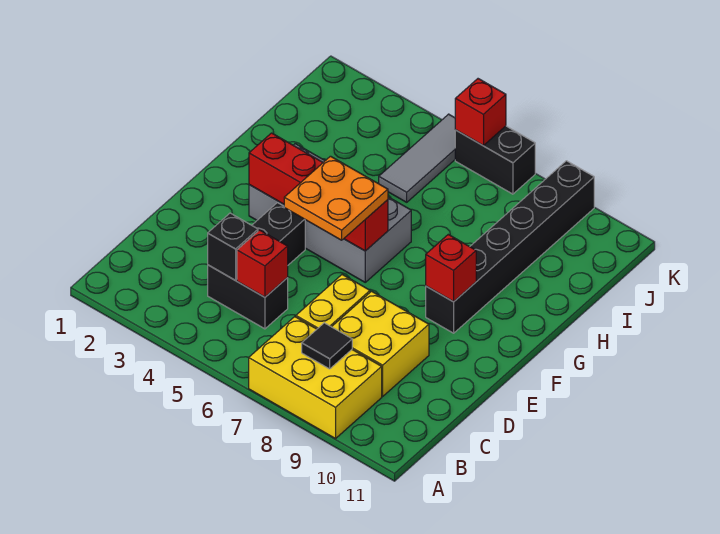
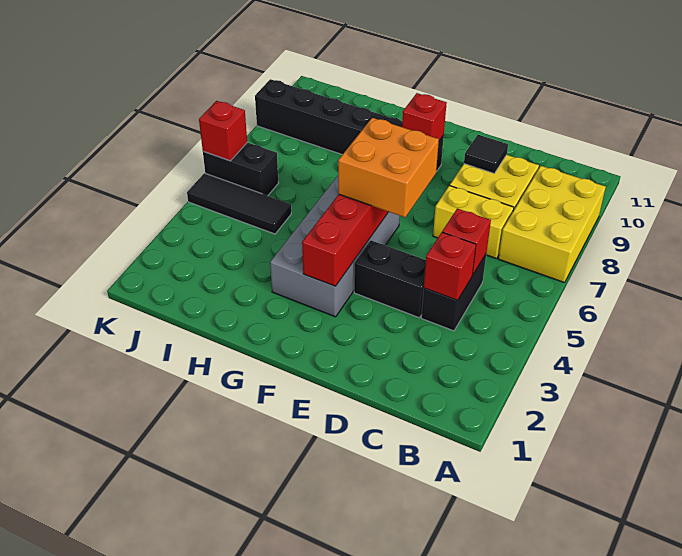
black tile B8 level 2 -> black tile D9 level 2
black brick C4 level 2 -> red brick C4 level 2
orange plate E5:F6 level 3 -> orange brick E5:F6 level 3
grey tile I5:K5 level 1 -> black tile I5:K5 level 1
black brick K6:K7 level 1 -> black brick J6:K6 level 1

